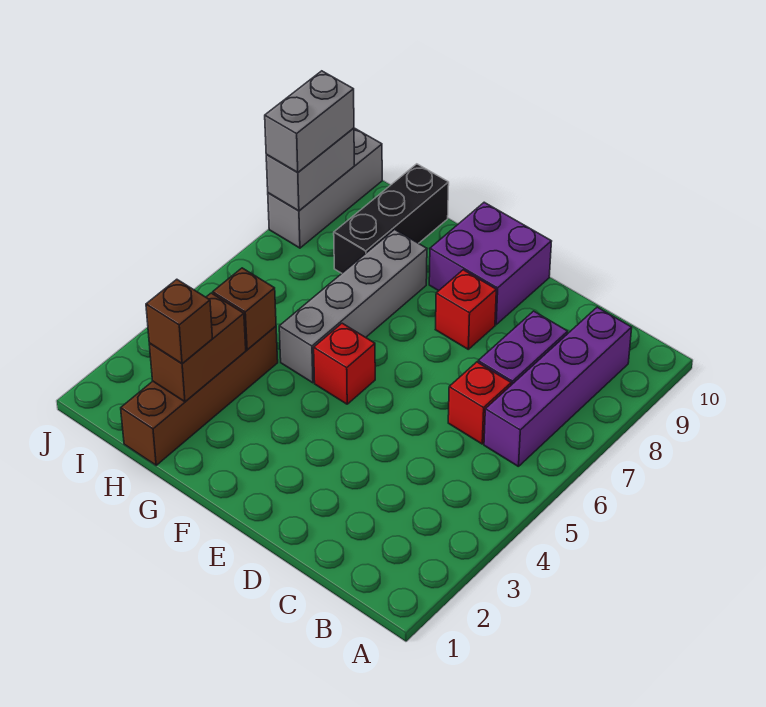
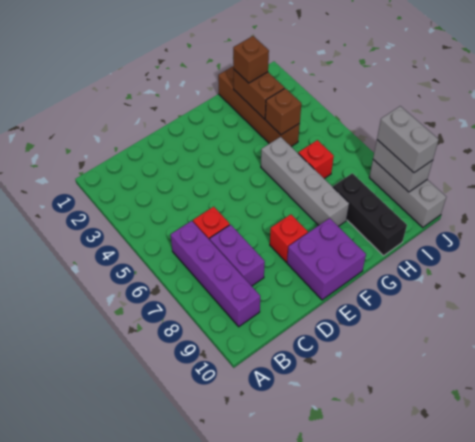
red brick F5 level 1 -> red brick H6 level 1

